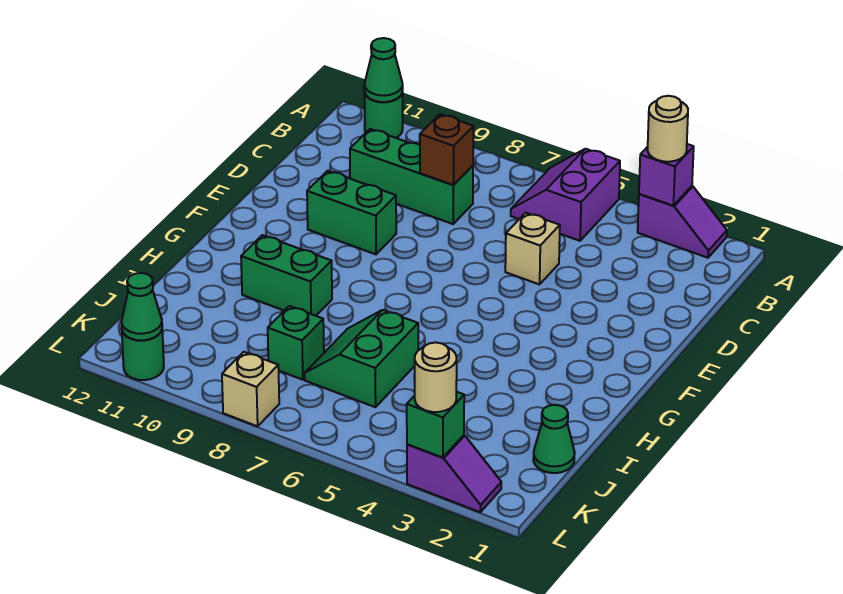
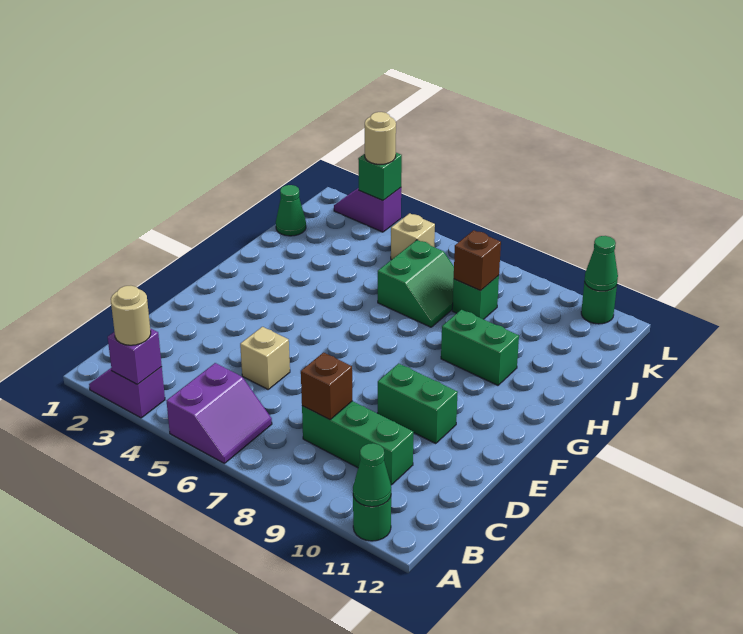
none -> brown brick J8 level 2
tan brick L8 level 1 -> tan brick K5 level 1

